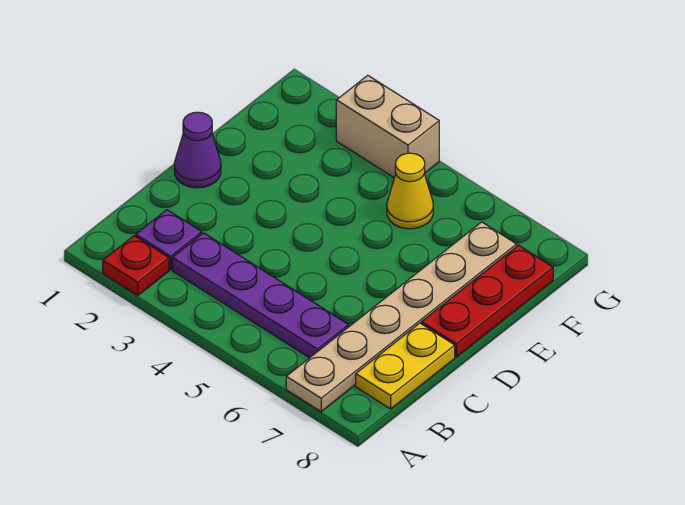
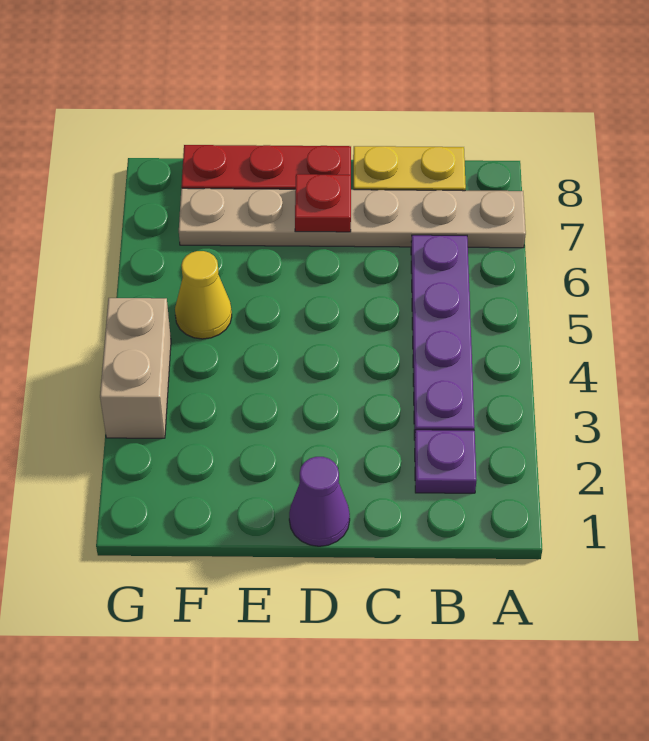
red plate A2 level 1 -> red plate D7 level 2

